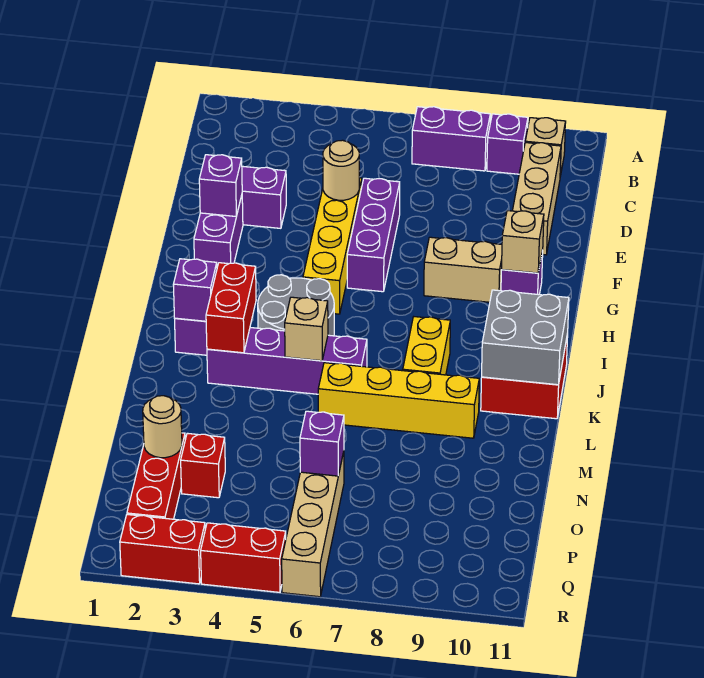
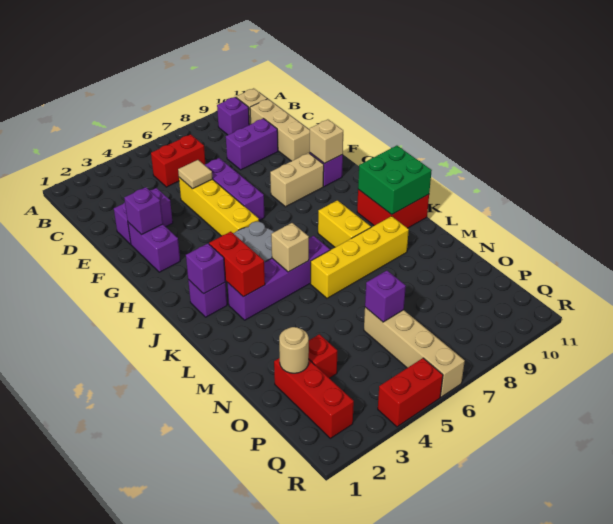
purple brick B7:B8 level 1 -> purple brick D8:D9 level 1
tan round brick E5 level 2 -> tan tile E5 level 2
grey brick J10:K11 level 2 -> green brick J10:K11 level 2
red brick R2:R3 level 1 -> red brick C5:C6 level 1

